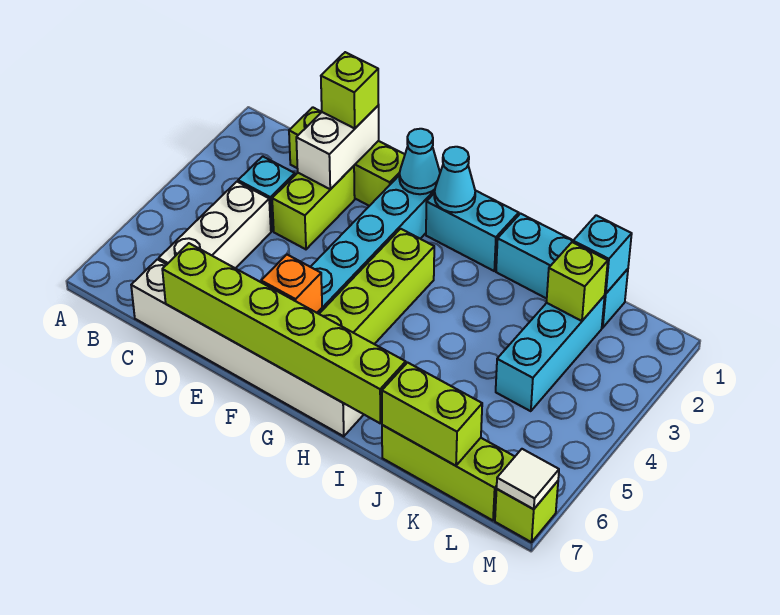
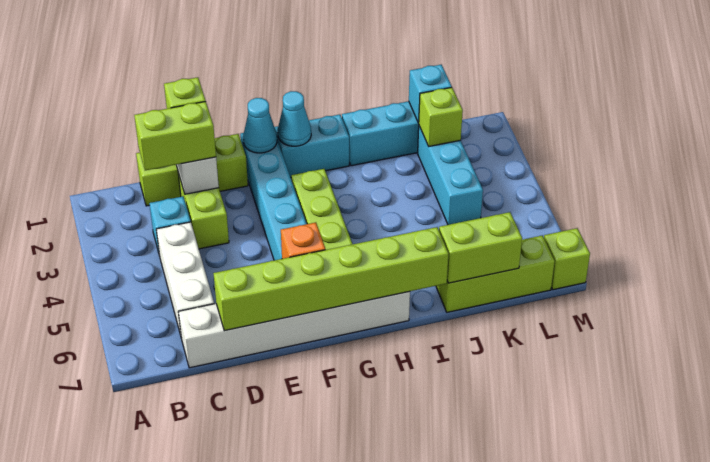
none -> lime brick C2:D2 level 3
white tile M7 level 2 -> none

